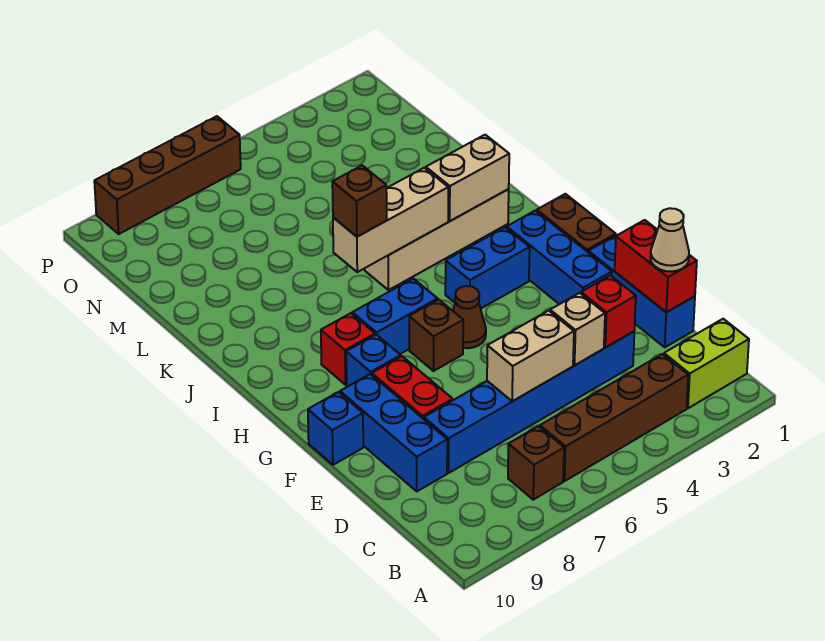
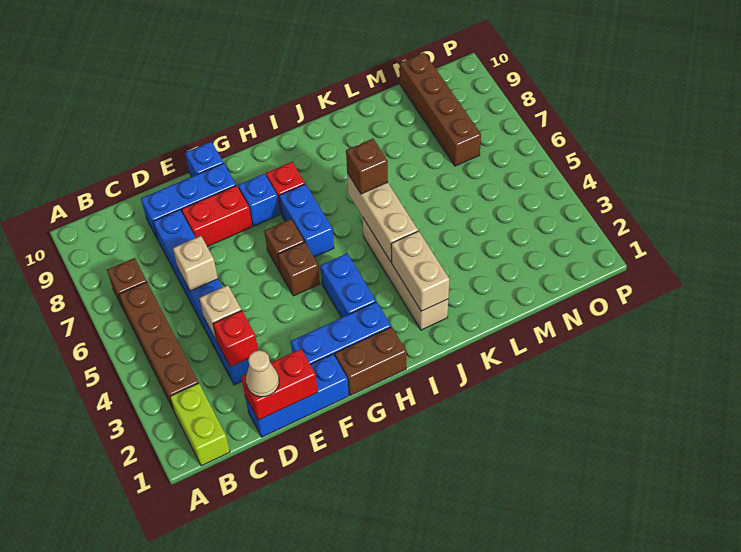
tan brick D5:D6 level 2 -> tan brick D6 level 2
brown cone G5 level 1 -> brown brick G5 level 1
brown brick P6:P9 level 1 -> brown brick N7:N10 level 1

